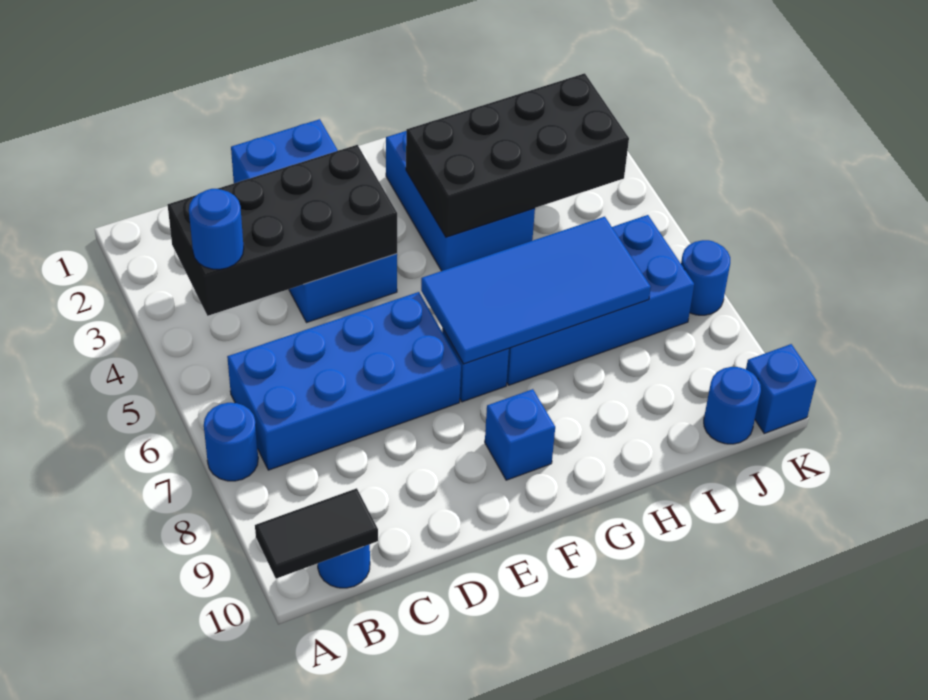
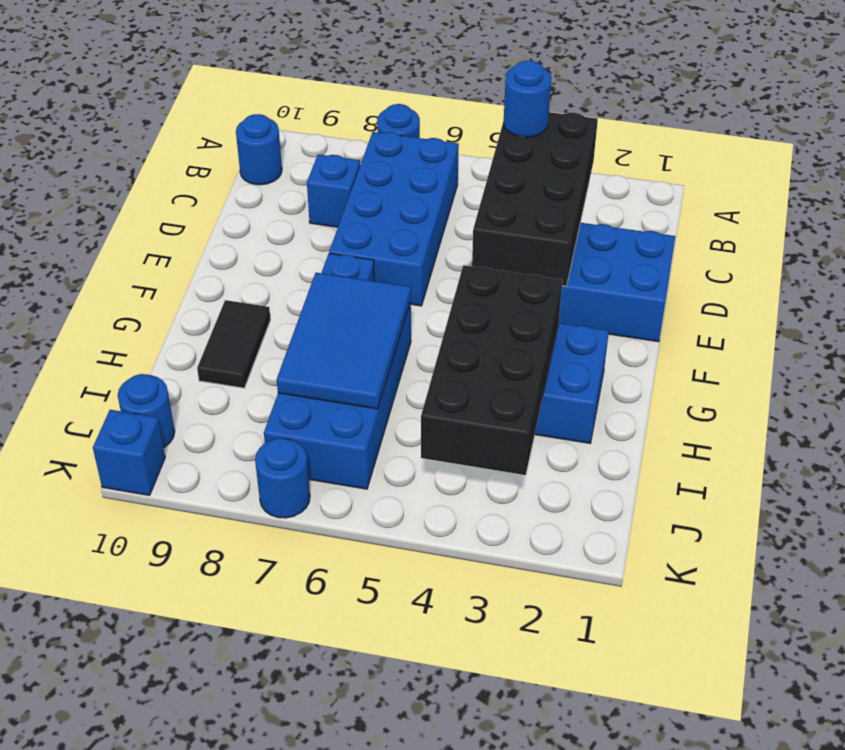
black tile A10:B10 level 2 -> black tile G9:H9 level 1
blue tile F6:I7 level 2 -> blue tile G6:I7 level 2
blue brick F9 level 1 -> blue brick C8 level 1

